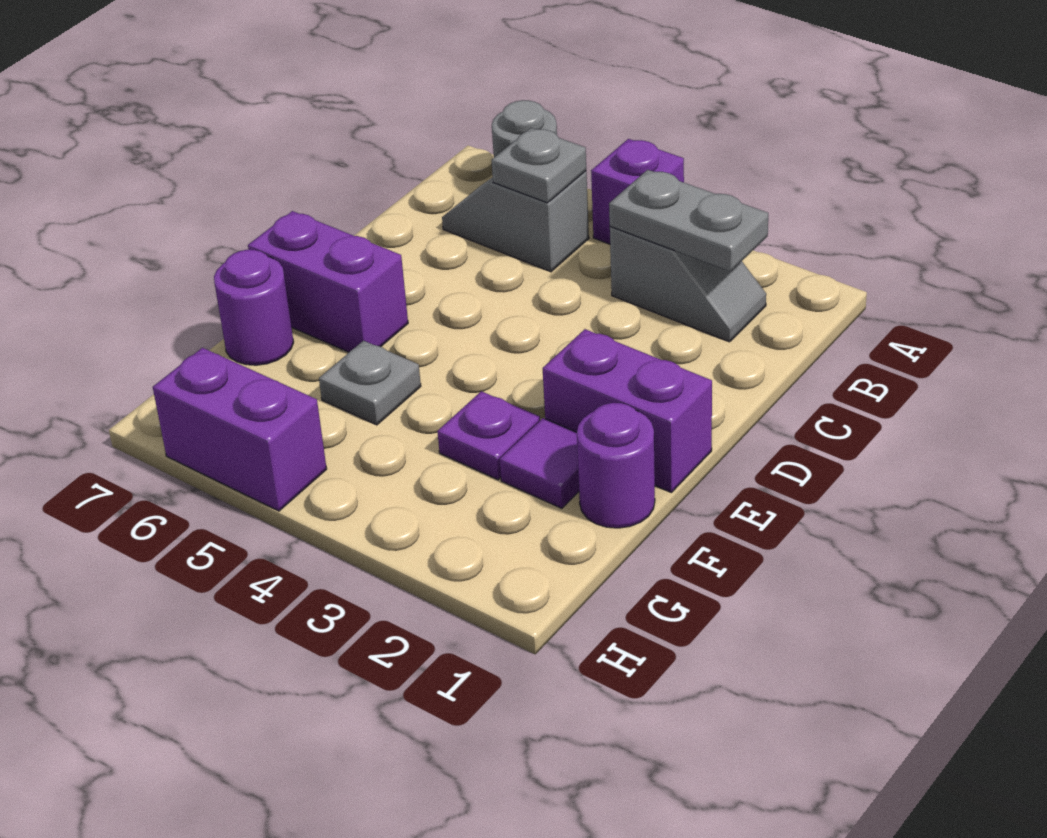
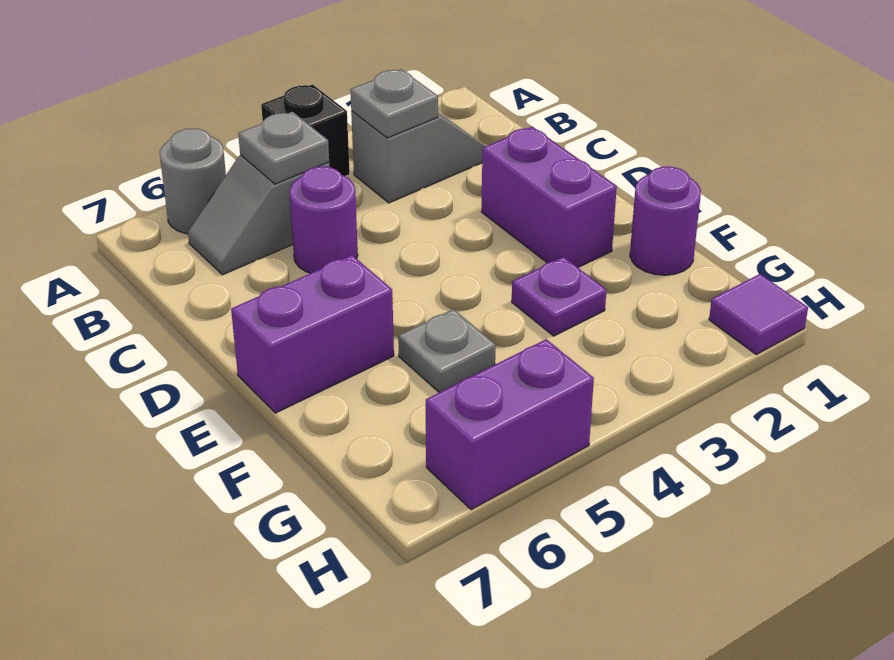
purple brick A4 level 1 -> black brick A4 level 1
grey plate B2:B3 level 2 -> grey plate B3 level 2
purple brick E1:E2 level 1 -> purple brick D2:E2 level 1
purple tile F2 level 1 -> purple tile H1 level 1
purple round brick F7 level 1 -> purple round brick C5 level 1

